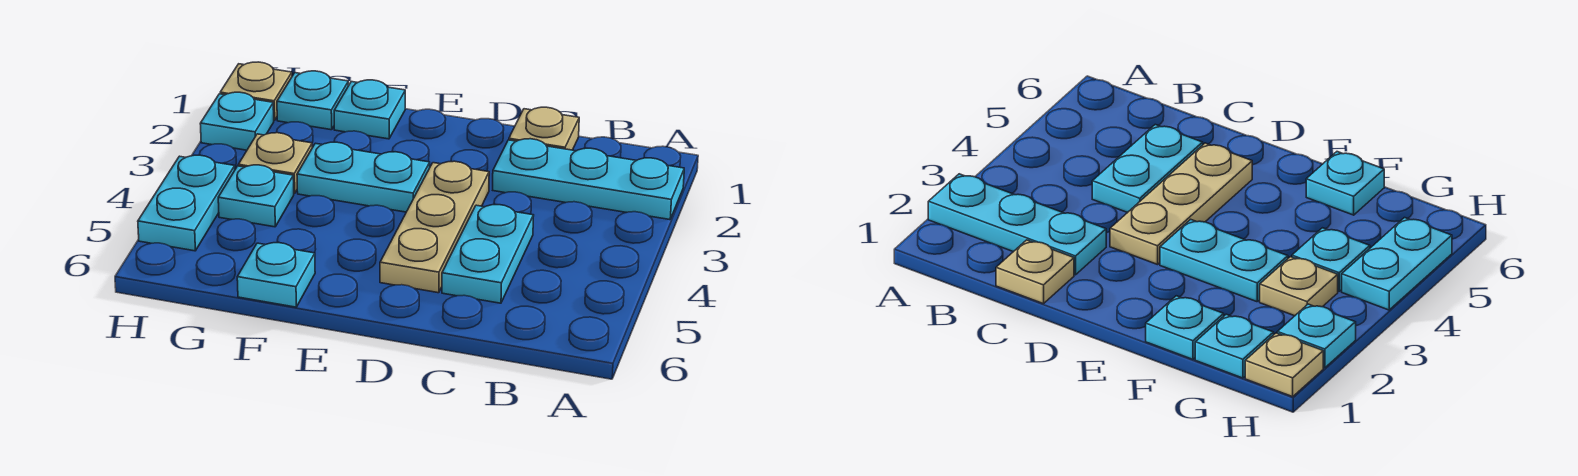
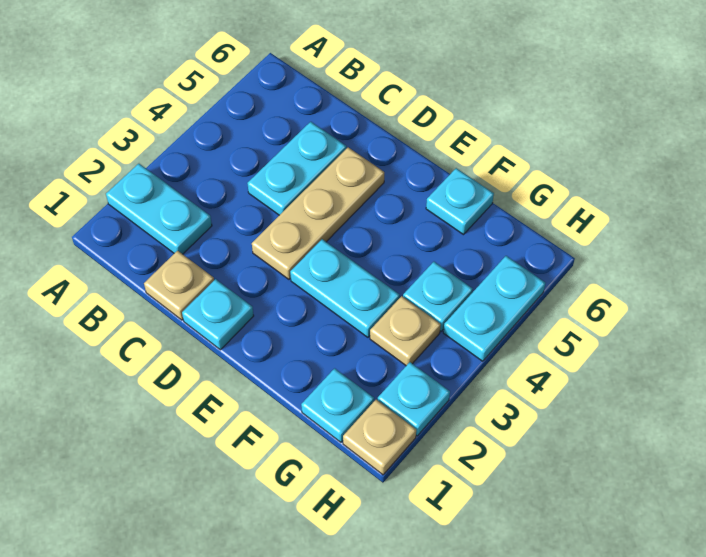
cyan plate A2:C2 level 1 -> cyan plate A2:B2 level 1
cyan plate F1 level 1 -> cyan plate D1 level 1

